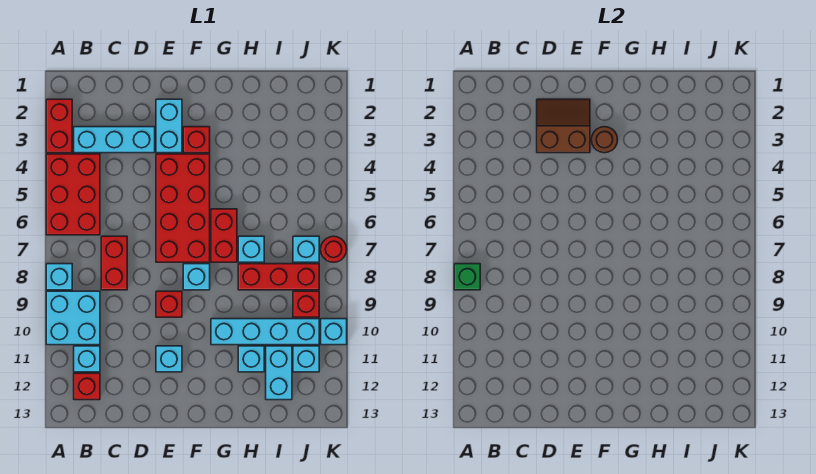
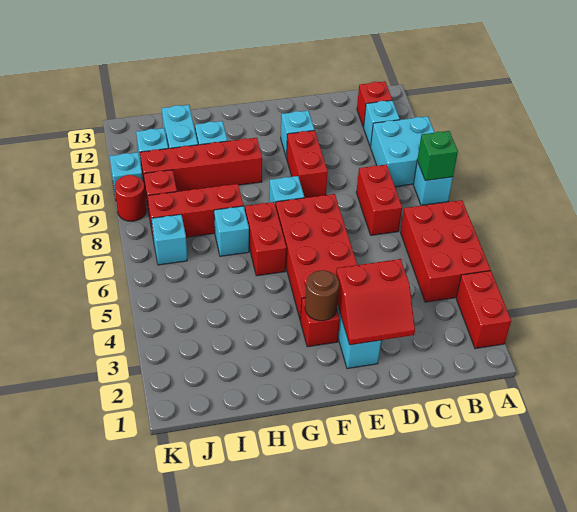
cyan brick B3:D3 level 1 -> none
brown slope D2:E3 level 2 top 3 -> red slope D2:E3 level 2 top 3
red brick E9 level 1 -> red brick E9:E10 level 1
cyan brick G10:J10 level 1 -> red brick G10:J10 level 1
red round brick K7 level 1 -> red round brick K9 level 1

